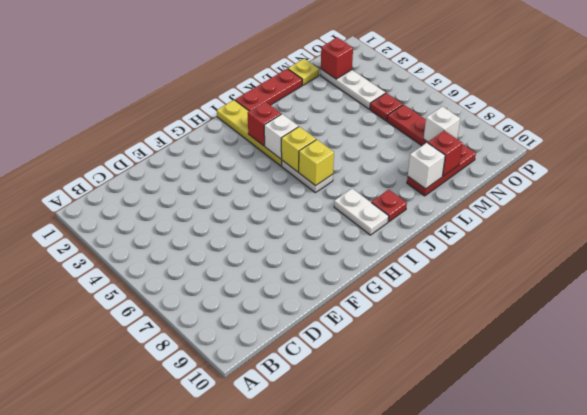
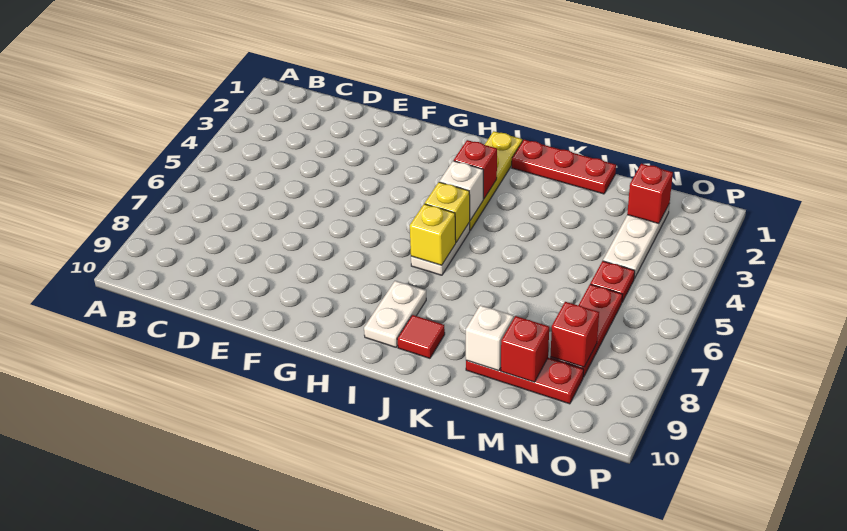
red plate J9 level 1 -> red tile J9 level 1
yellow plate M1 level 1 -> none
white brick N8 level 2 -> red brick N8 level 2

